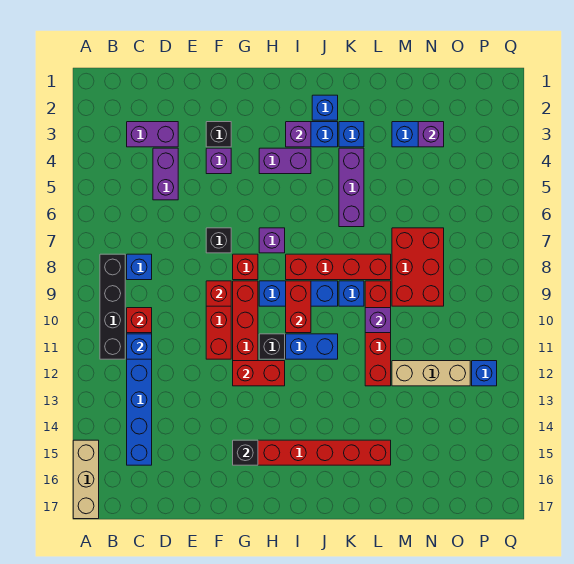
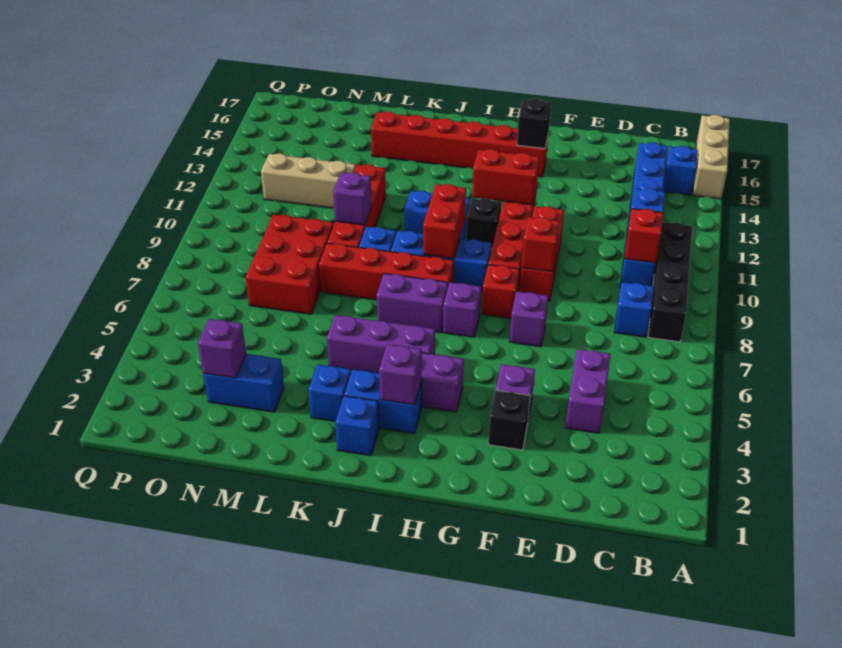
purple brick C3:D3 level 1 -> purple brick I7:J7 level 1
black brick F7 level 1 -> purple brick F7 level 1
purple brick K4:K6 level 1 -> purple brick I5:K5 level 1
blue brick P12 level 1 -> blue brick B15 level 1

